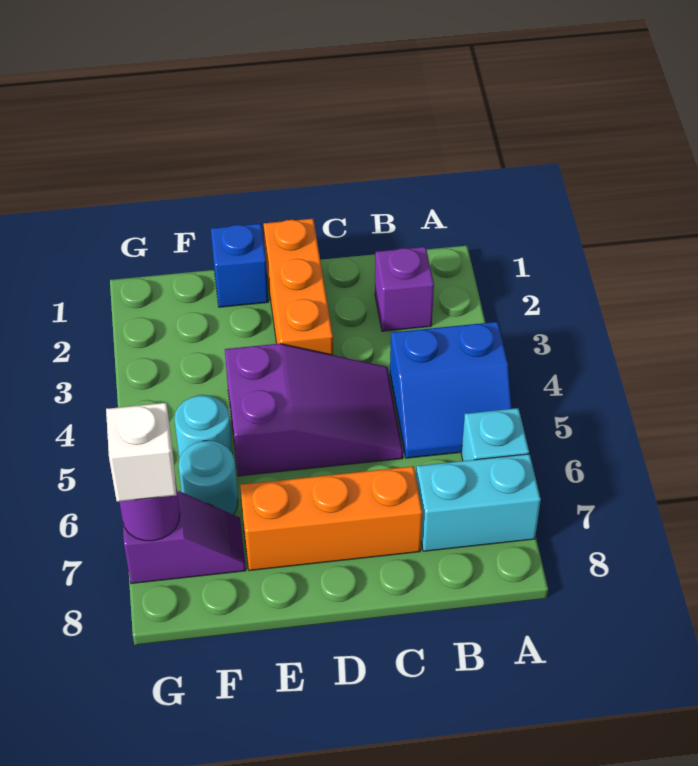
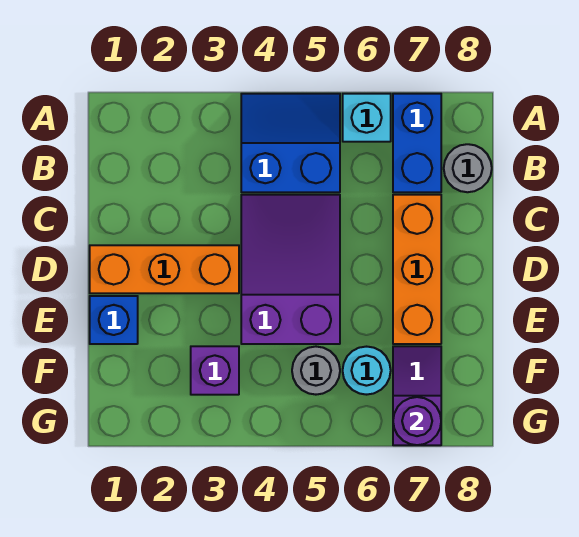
blue slope A4:B5 level 1 top 4 -> blue slope A4:B5 level 1 top B
cyan brick A7:B7 level 1 -> blue brick A7:B7 level 1
purple brick B2 level 1 -> purple brick F3 level 1
none -> grey round brick B8 level 1
cyan round brick F5 level 1 -> grey round brick F5 level 1
white brick G7 level 3 -> none

